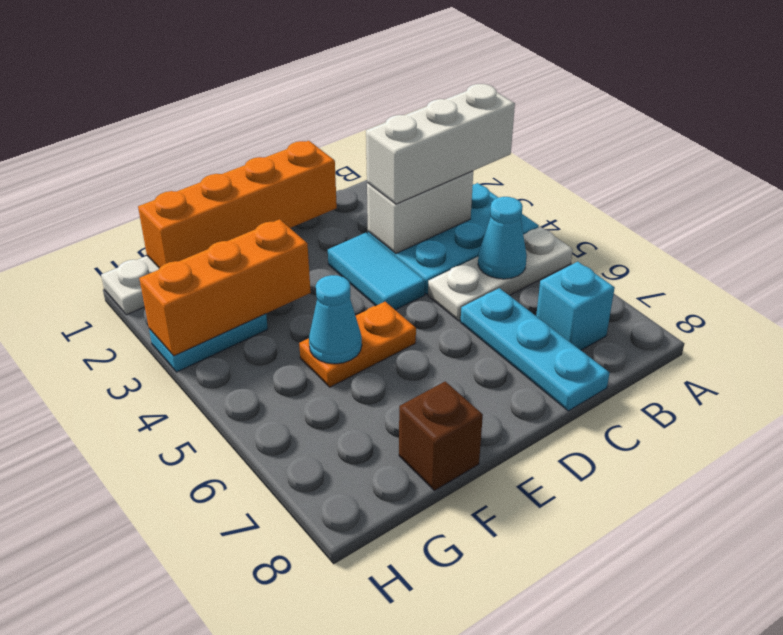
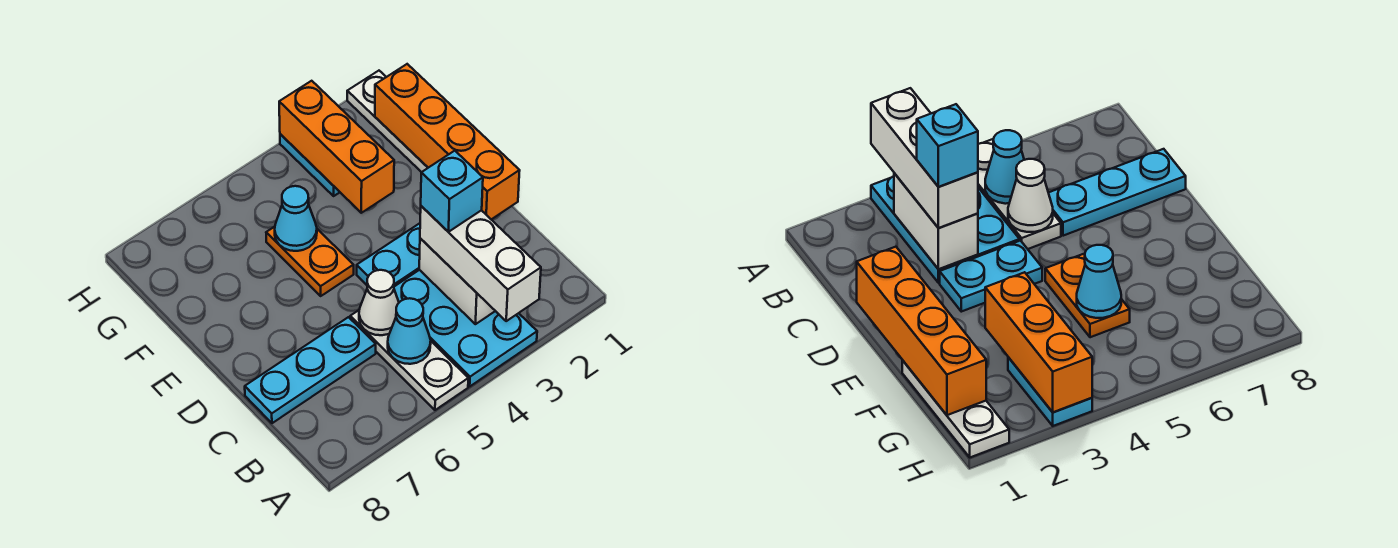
cyan brick B7 level 1 -> cyan brick C3 level 4
none -> white cone C5 level 2
cyan tile D3:D4 level 1 -> cyan plate D3:D4 level 1
brown brick F8 level 1 -> none

